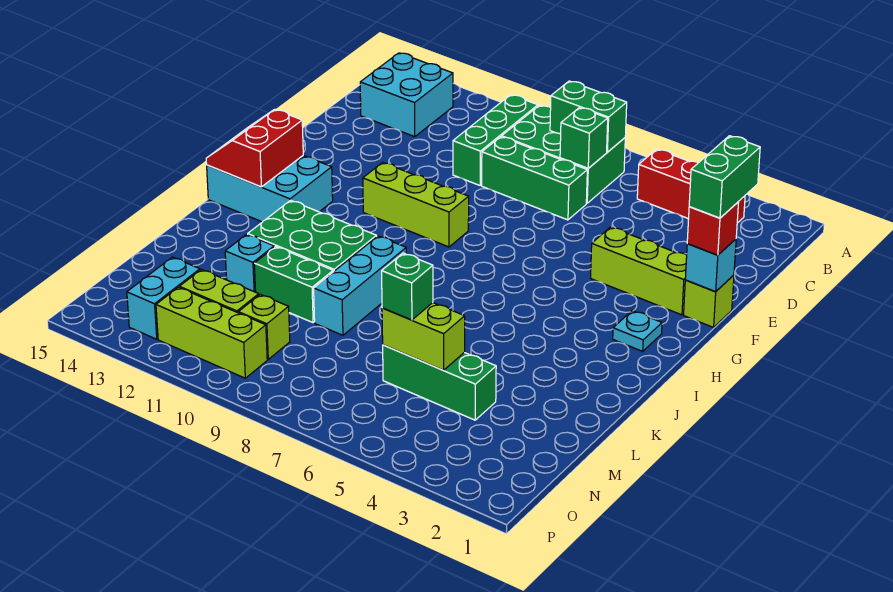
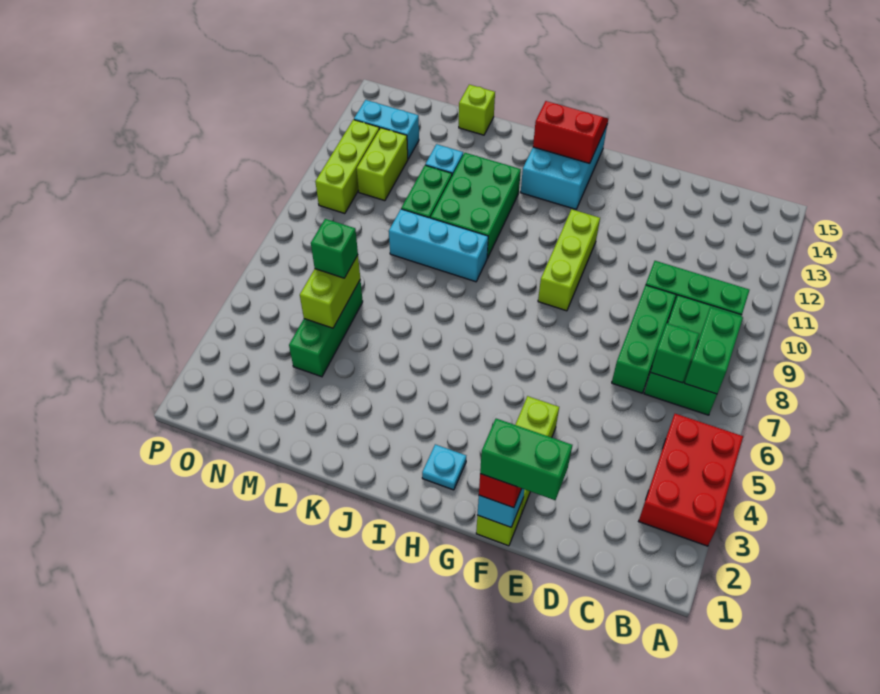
red brick B3:B5 level 1 -> red brick A3:B5 level 1
cyan brick B13:C14 level 1 -> none
lime brick N10 level 1 -> lime brick L15 level 1

